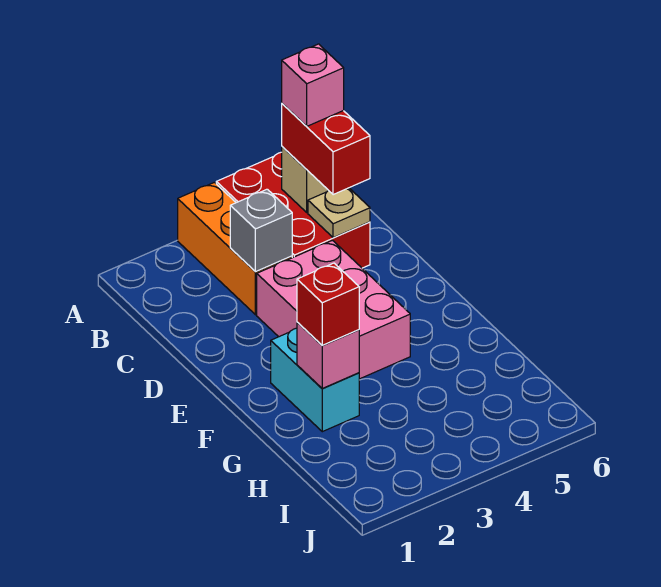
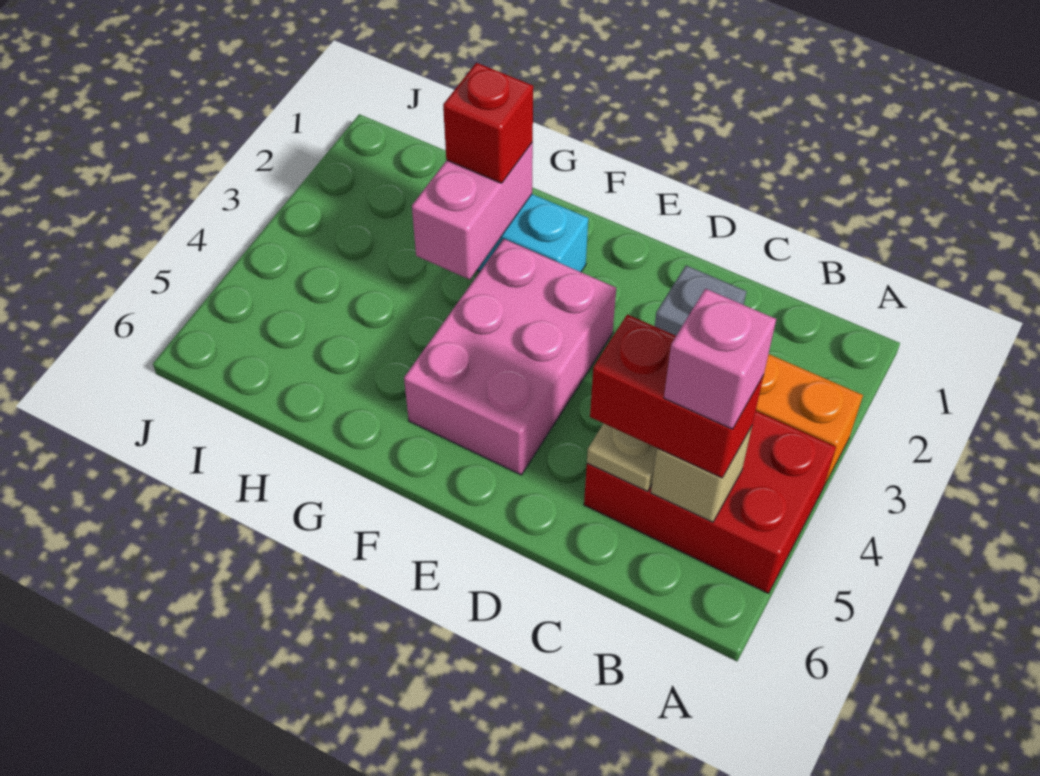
pink brick D3:F4 level 1 -> pink brick E3:F5 level 1
pink brick G2 level 2 -> pink brick G2:G3 level 2

